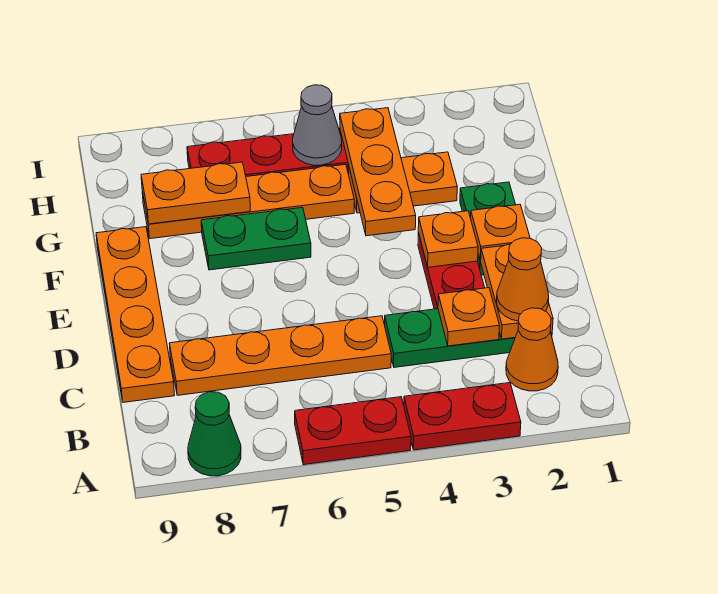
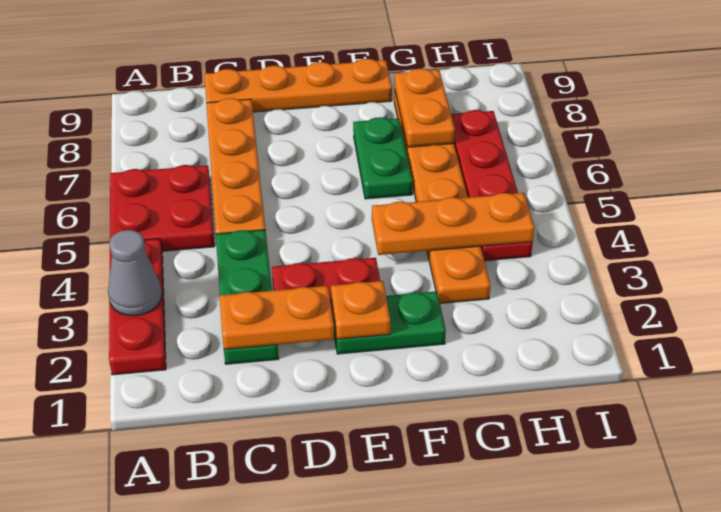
red plate A3:A4 level 1 -> red plate A2:A4 level 1
red plate A5:A6 level 1 -> red plate A5:B6 level 1
green cone A8 level 1 -> none
orange cone B2 level 1 -> none
orange cone C2 level 3 -> none
orange plate C3 level 2 -> none
orange plate E3 level 2 -> none
grey cone H5 level 2 -> grey cone A3 level 2

